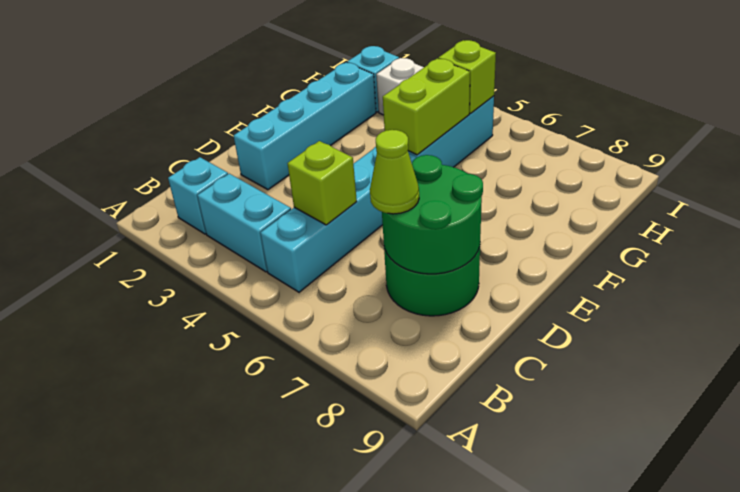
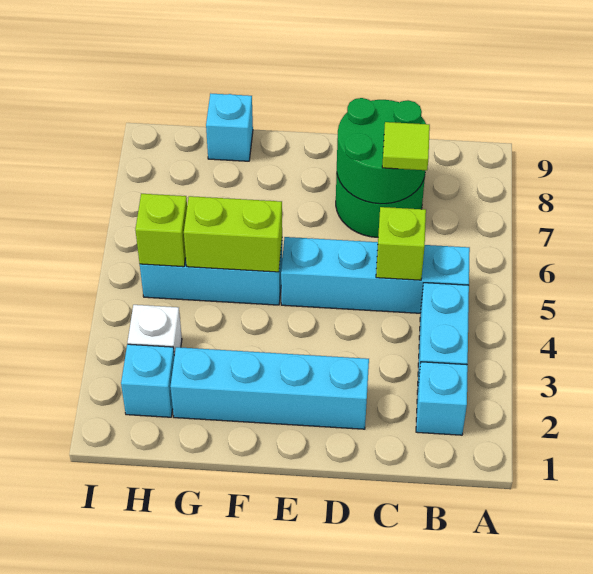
lime cone C7 level 3 -> lime tile C7 level 3
none -> cyan brick G9 level 1

